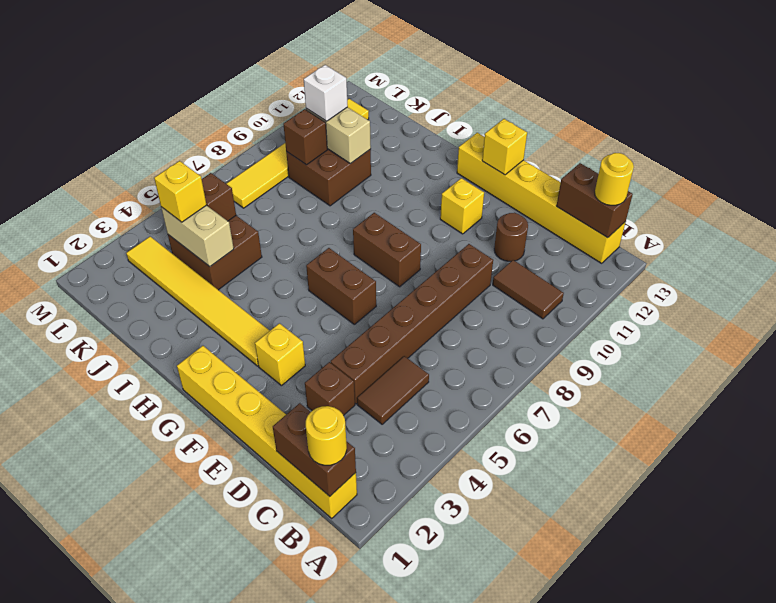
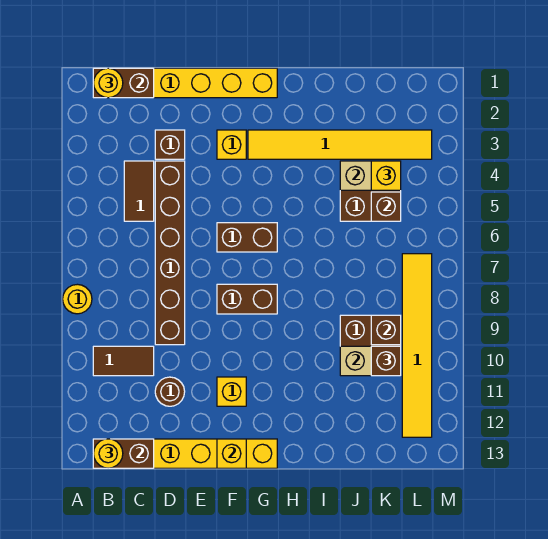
none -> yellow round brick A8 level 1
white brick K10 level 3 -> brown brick K10 level 3

